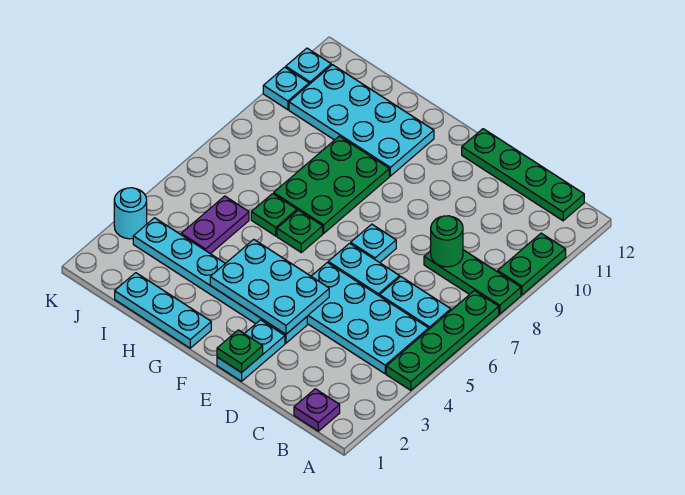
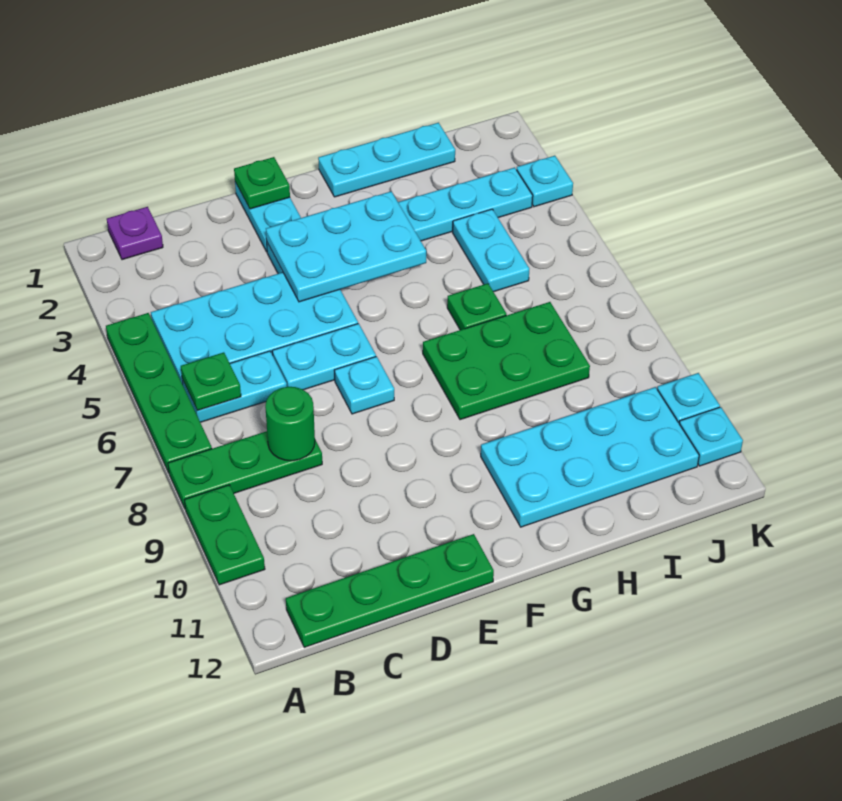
green plate G6 level 1 -> green plate B6 level 2
green plate G7:H9 level 1 -> green plate G7:I8 level 1
purple plate I4:I5 level 1 -> cyan plate I4:I5 level 1
cyan round brick K3 level 1 -> cyan plate K3 level 1

